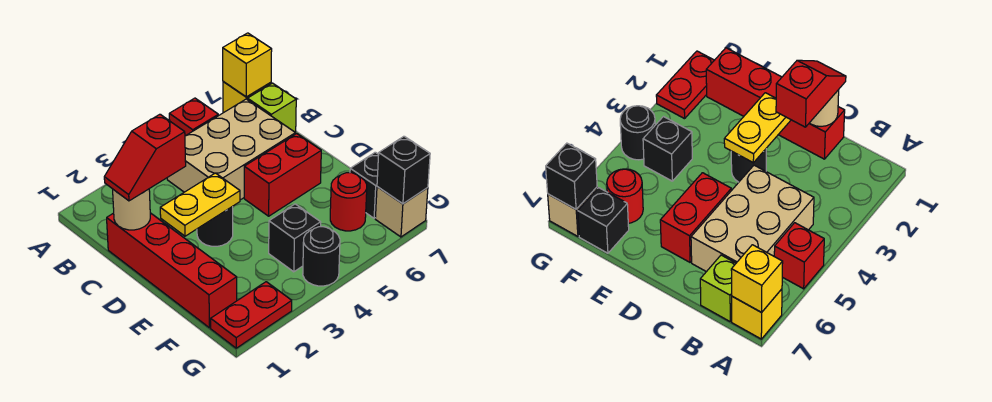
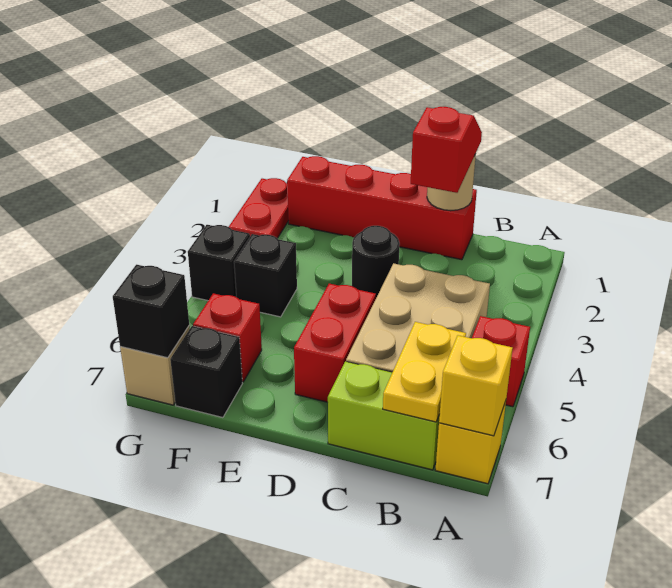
lime brick B7 level 1 -> lime brick B7:C7 level 1
yellow plate D2:D3 level 2 -> yellow plate B6:B7 level 2
red round brick F6 level 1 -> red brick F6 level 1
black round brick G4 level 1 -> black brick G4 level 1

